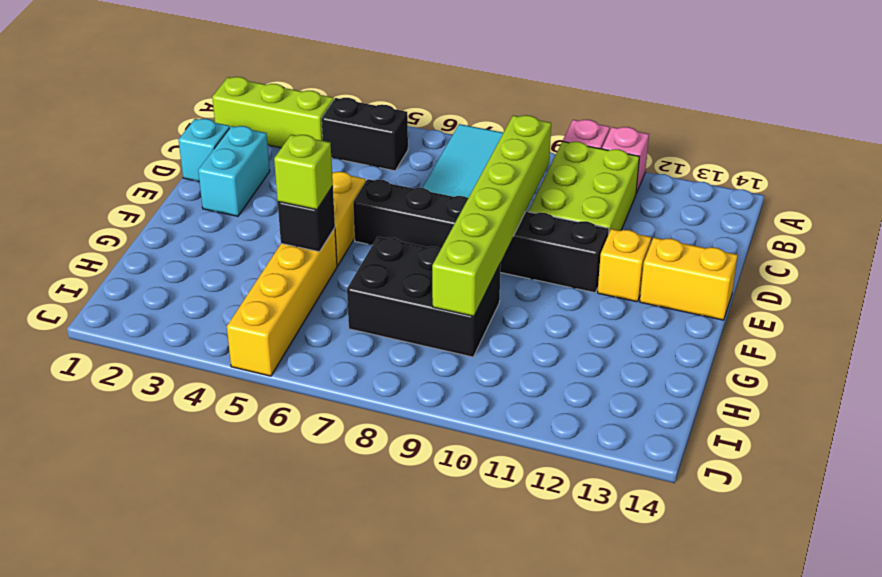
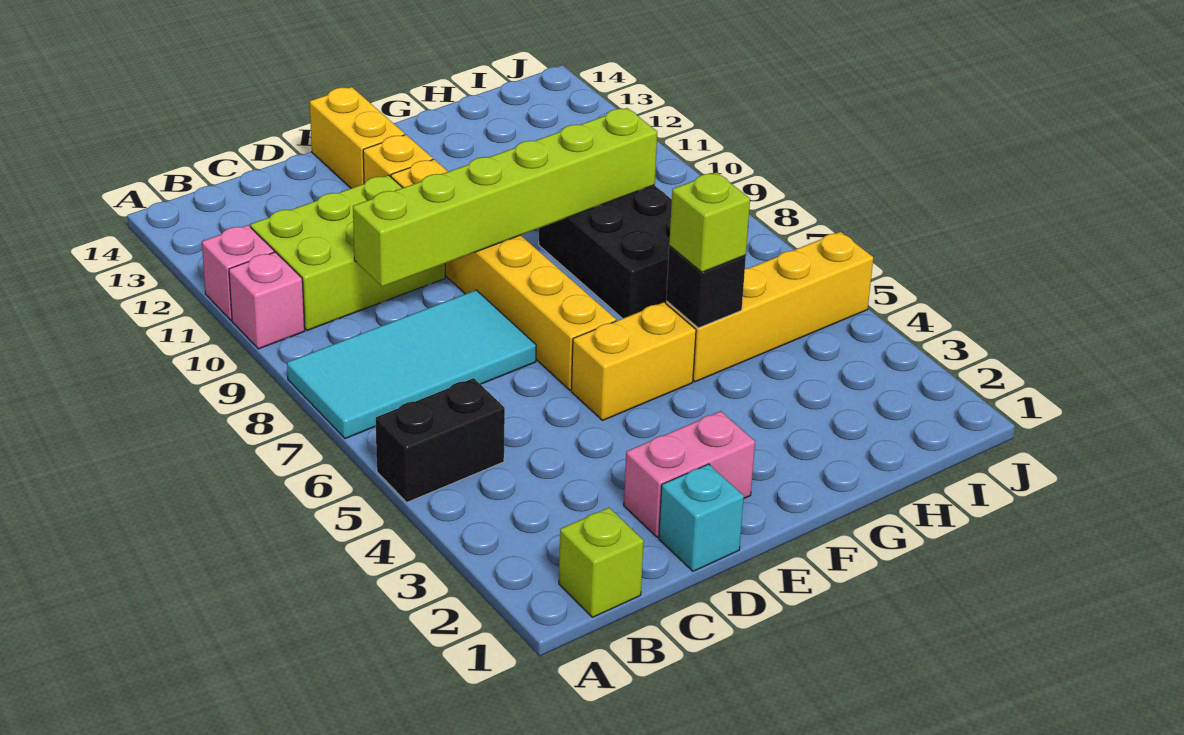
lime brick B1:B3 level 1 -> lime brick B1 level 1
black brick B4:B5 level 1 -> black brick A5:B5 level 1
cyan brick D2:E2 level 1 -> pink brick D2:E2 level 1
black brick E6:E11 level 1 -> yellow brick E6:E11 level 1

